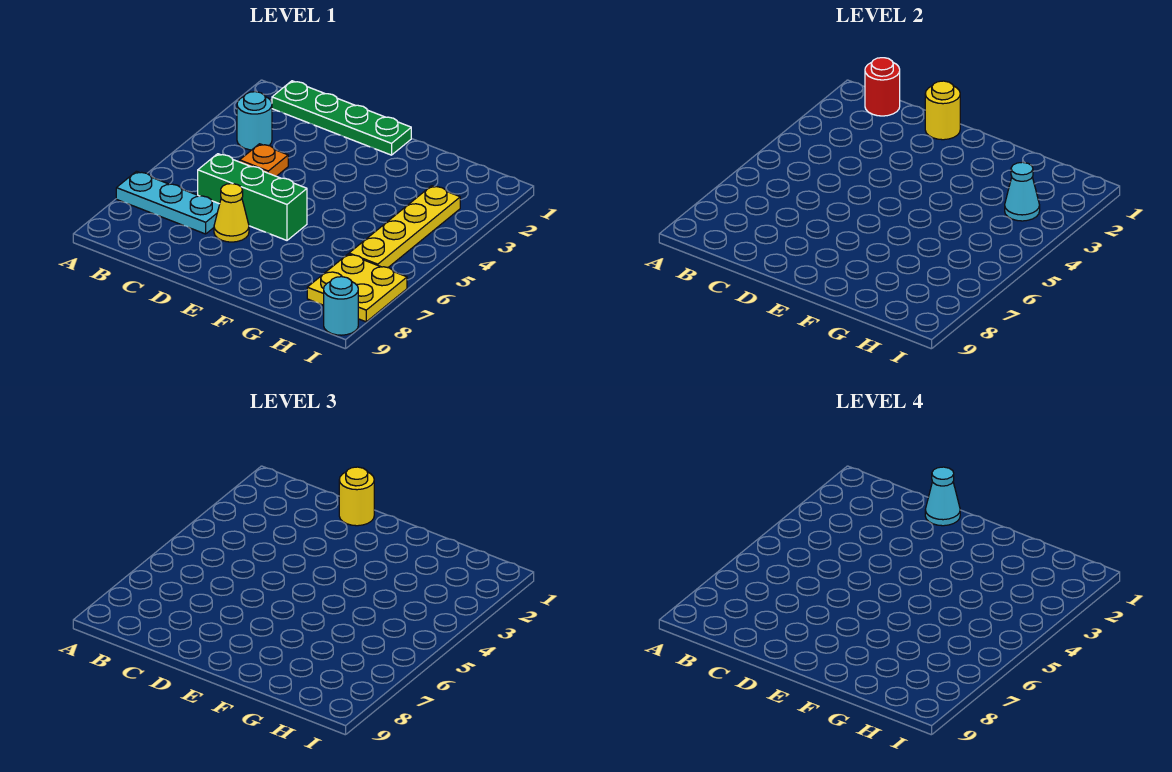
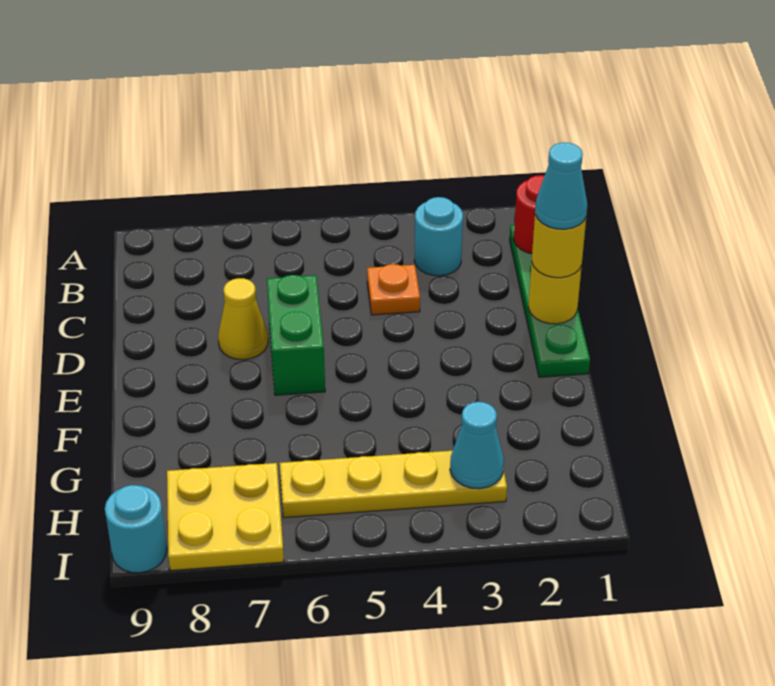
cyan plate A7:C7 level 1 -> none
green brick C6:E6 level 1 -> green brick D6:E6 level 1

